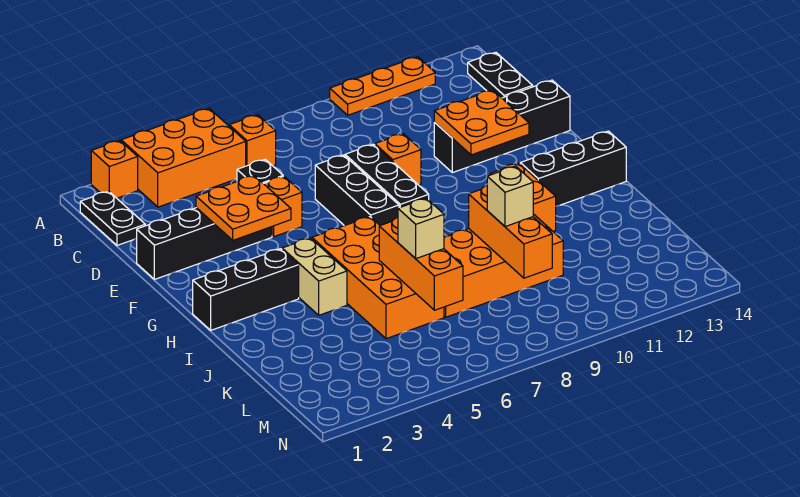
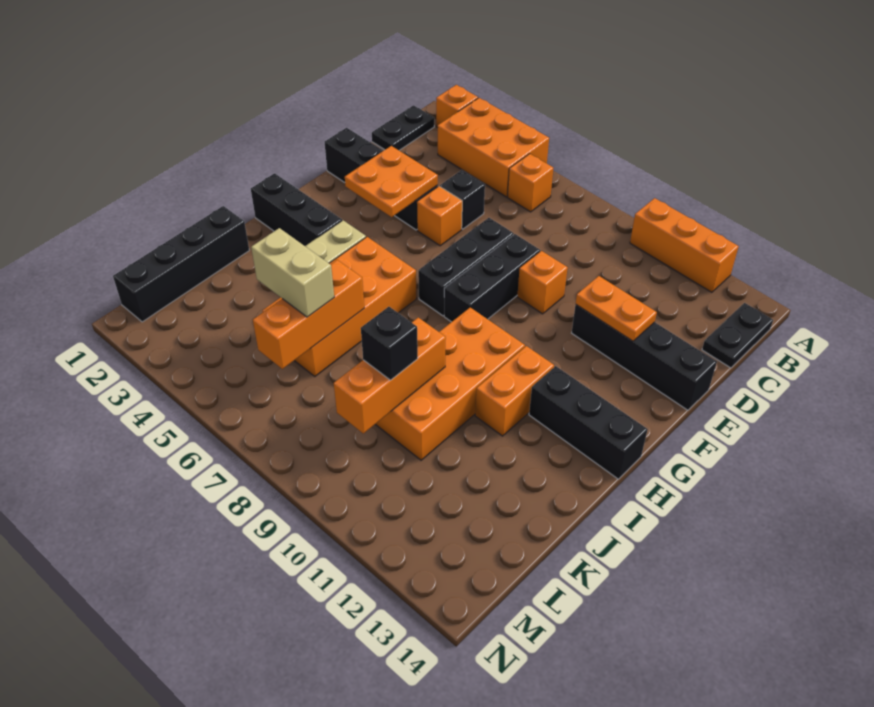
orange plate A10:A12 level 1 -> orange brick A10:A12 level 1
orange plate E11:F12 level 2 -> orange plate E11:E12 level 2
none -> black brick J1:M1 level 1
orange brick J7:K10 level 1 -> orange brick H9:K10 level 1
tan brick K6 level 3 -> tan brick K5:K6 level 3
tan brick K9 level 3 -> black brick K9 level 3

